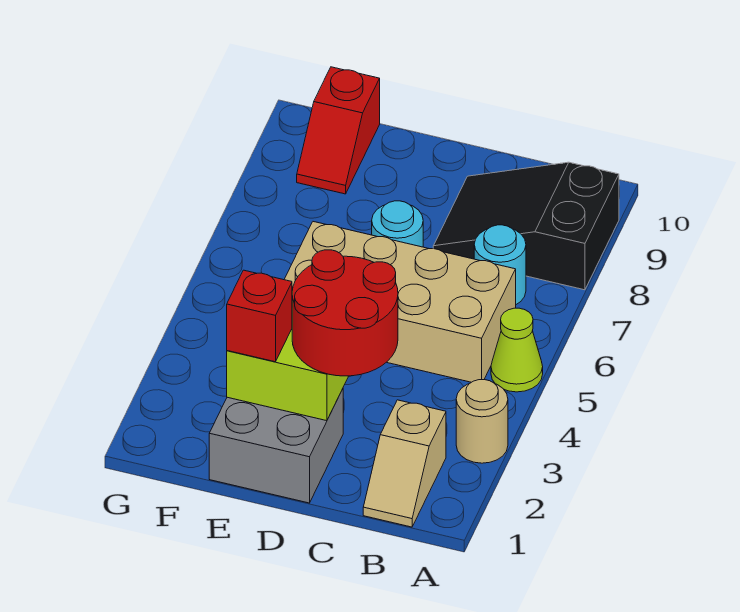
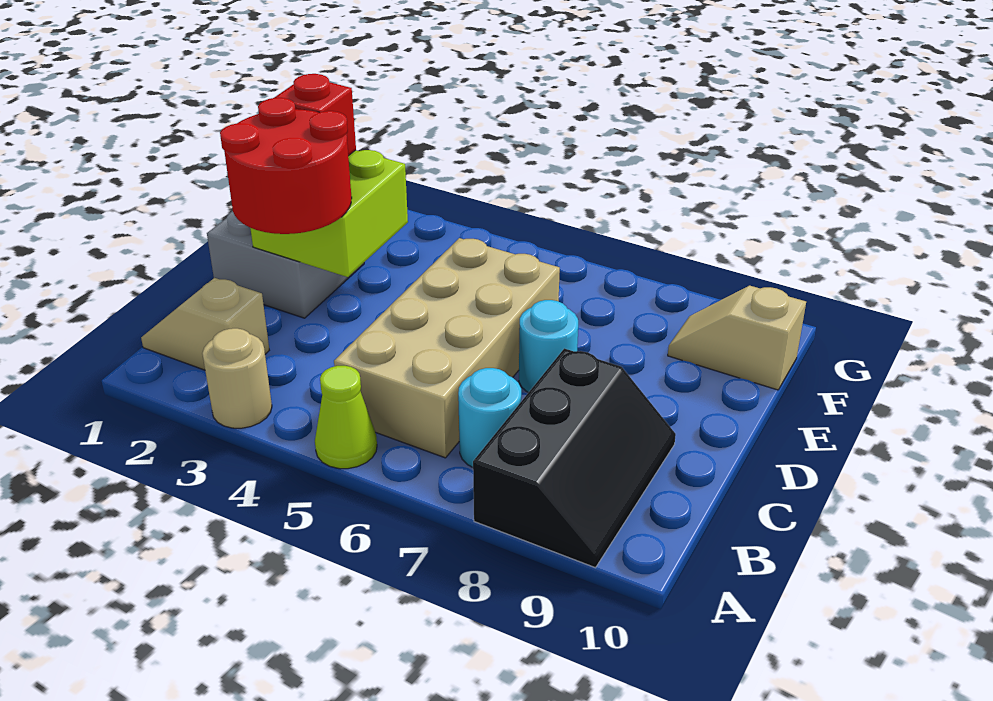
black slope A8:C9 level 1 top A -> black slope A8:C9 level 1 top 8
red slope F9:F10 level 1 top 10 -> tan slope F9:F10 level 1 top 10

